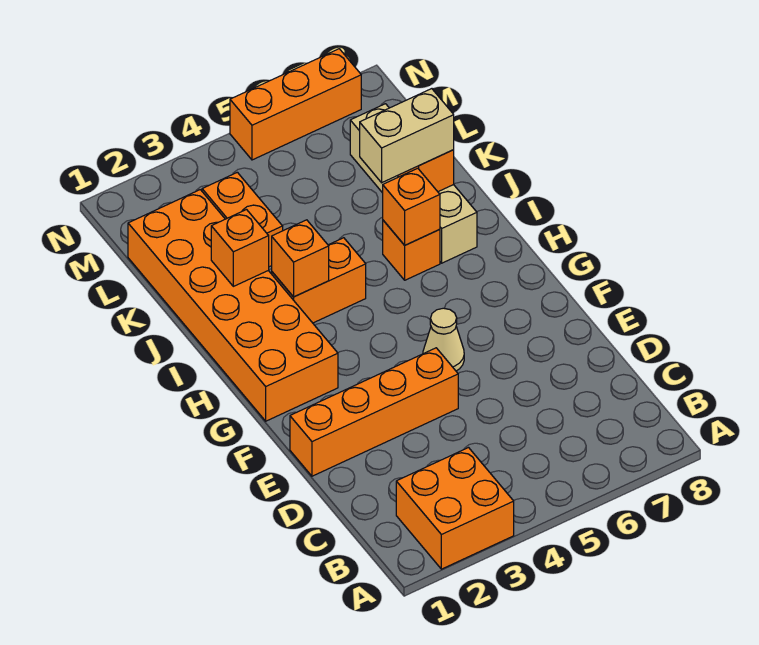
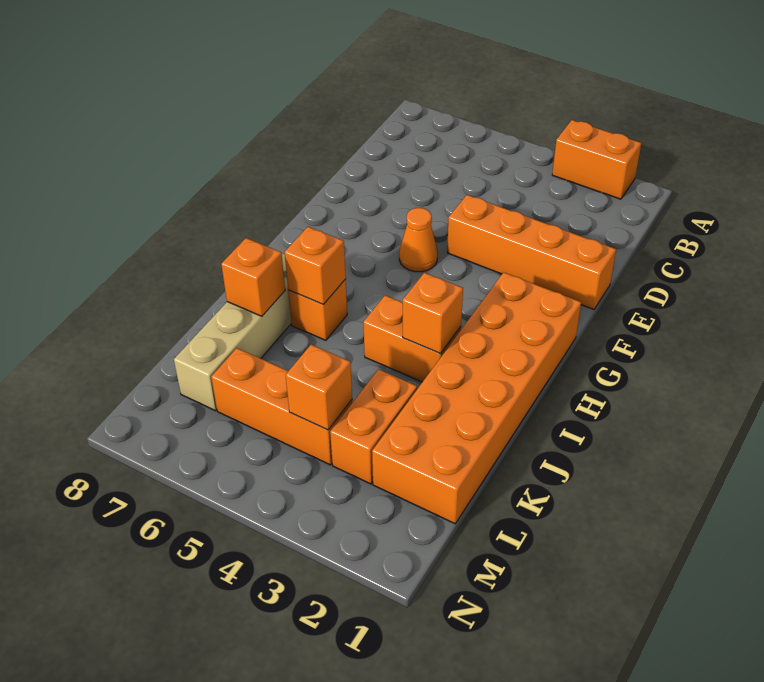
orange brick A2:B3 level 1 -> orange brick A2:A3 level 1
tan cone F5 level 1 -> orange cone F5 level 1
orange brick J2 level 2 -> orange brick L4 level 2
tan brick J6:J7 level 3 -> none
orange brick N5:N7 level 1 -> orange brick L4:L6 level 1

